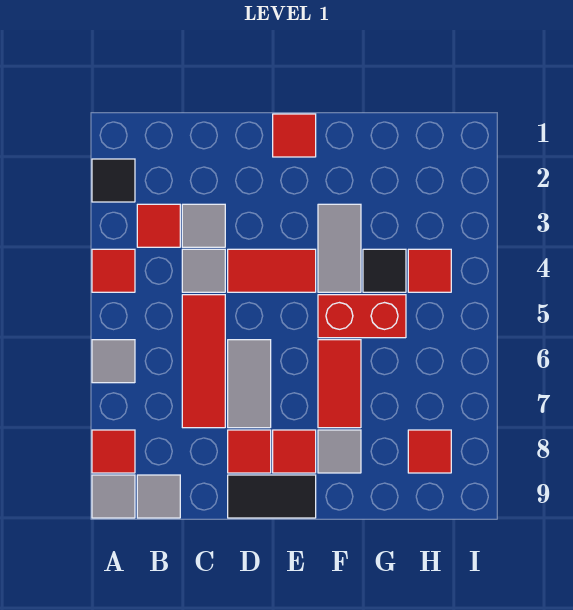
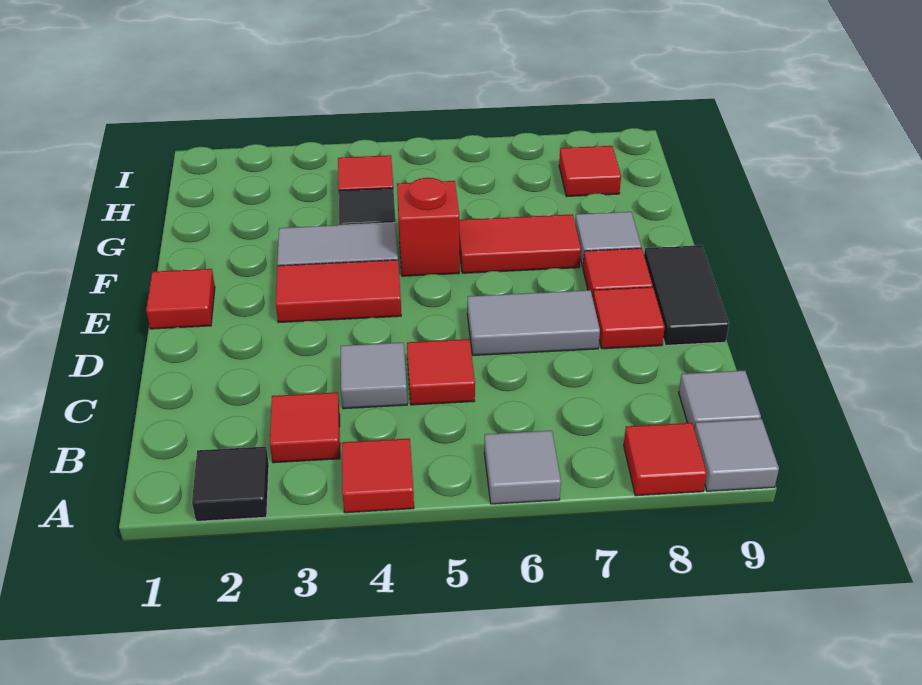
grey tile C3 level 1 -> none
red tile C5:C7 level 1 -> red tile C5 level 1
red tile D4:E4 level 1 -> red tile E3:E4 level 1
red brick F5:G5 level 1 -> red brick F5 level 1

